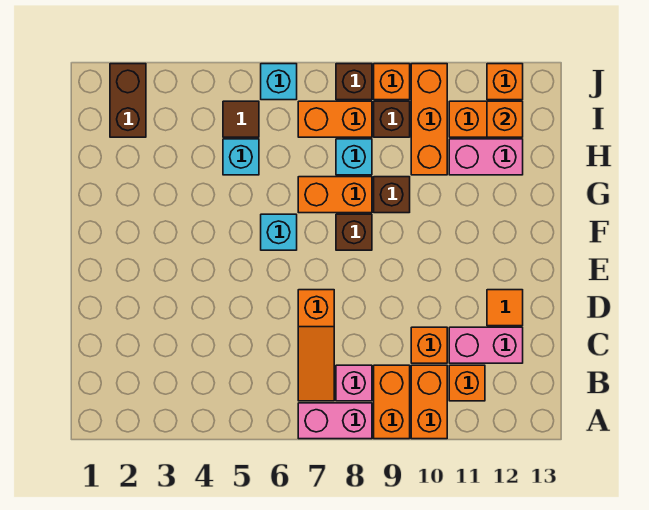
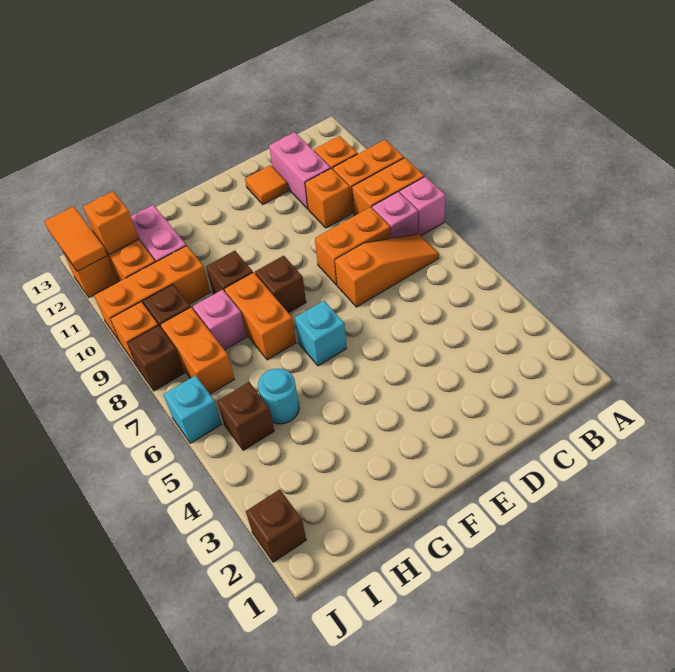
pink brick A7:A8 level 1 -> pink brick A8 level 1
none -> orange brick C8:D8 level 1
cyan brick H5 level 1 -> cyan round brick H5 level 1
cyan brick H8 level 1 -> pink brick H8 level 1
brown brick I2:J2 level 1 -> brown brick J2 level 1
brown tile I5 level 1 -> brown brick I5 level 1
none -> orange tile J12:J13 level 2

